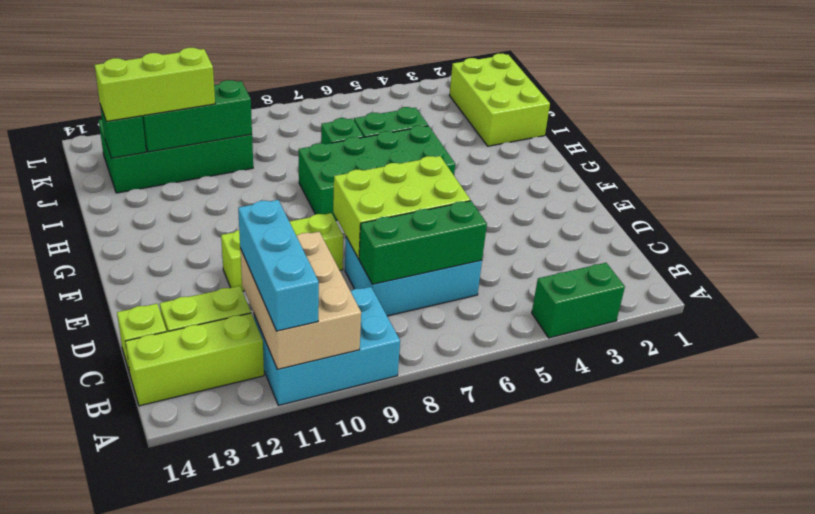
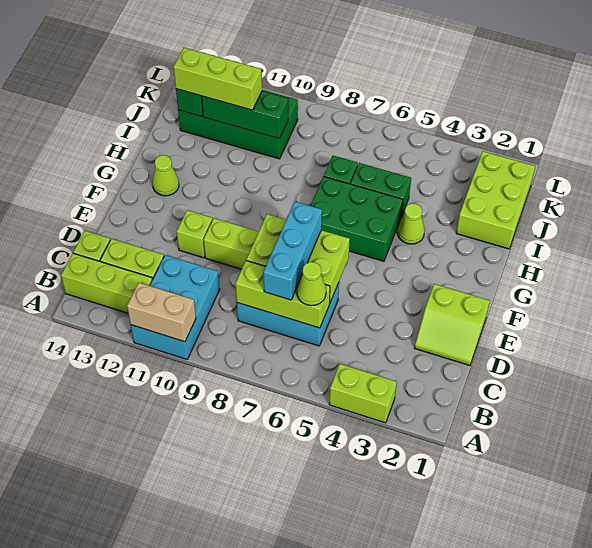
green brick A3:A4 level 1 -> lime brick A3:A4 level 1
cyan brick A9:B11 level 1 -> cyan brick A10:C11 level 1
tan brick A10:C11 level 2 -> tan brick A10:A11 level 2
cyan brick A11:C11 level 3 -> cyan brick C7:E7 level 3
green brick C6:C8 level 2 -> lime brick C6:C8 level 2
none -> lime cone C6 level 3
none -> lime slope D1:E2 level 1 top E
green brick G5:H8 level 1 -> green brick G5:H7 level 1
none -> lime cone G13 level 1
none -> lime cone H4 level 1

